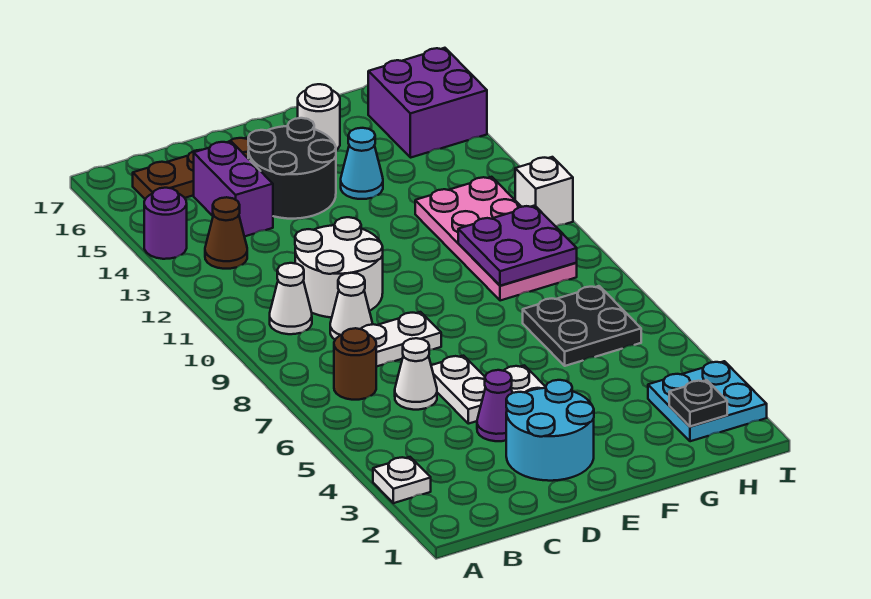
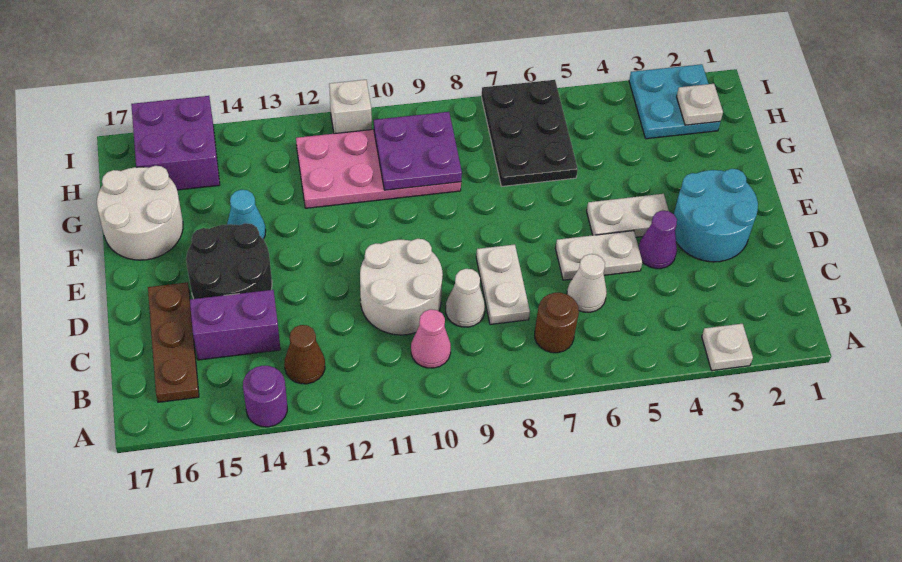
white cone B10 level 1 -> pink cone B10 level 1
white round brick F16 level 1 -> white round brick F16:G17 level 1
black plate G6:H7 level 1 -> black plate G6:I7 level 1
black plate H2 level 2 -> white plate H2 level 2

